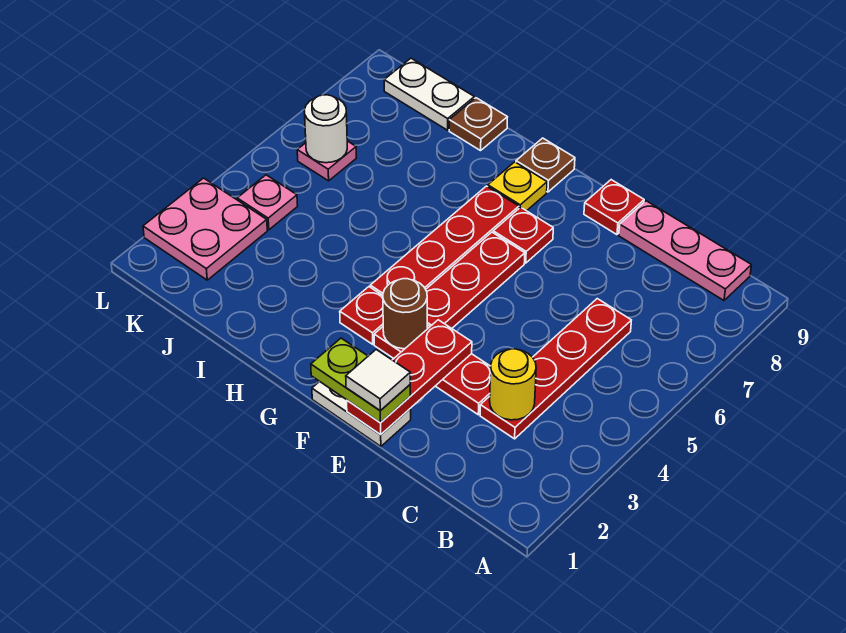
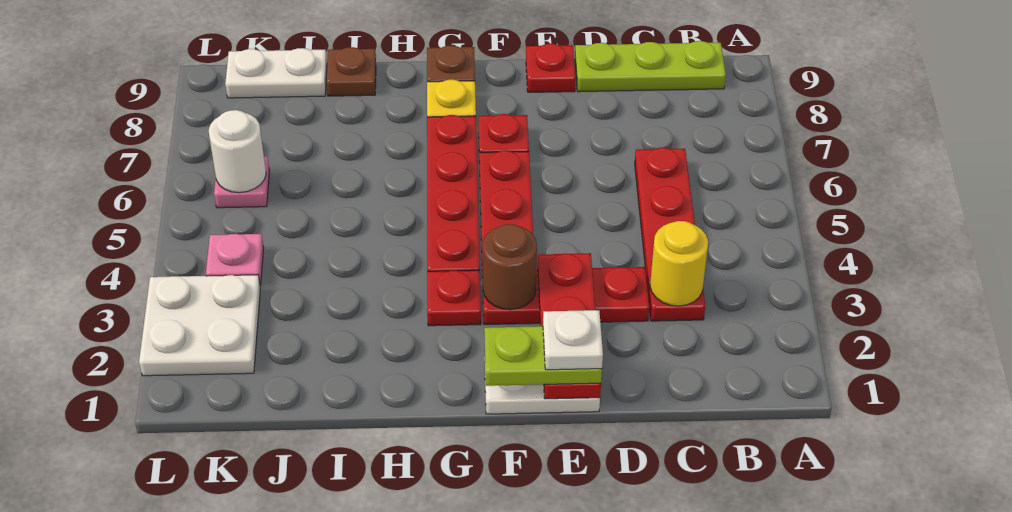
pink plate B9:D9 level 1 -> lime plate B9:D9 level 1
white tile E1 level 4 -> white plate E1 level 4
pink plate K2:L3 level 1 -> white plate K2:L3 level 1

